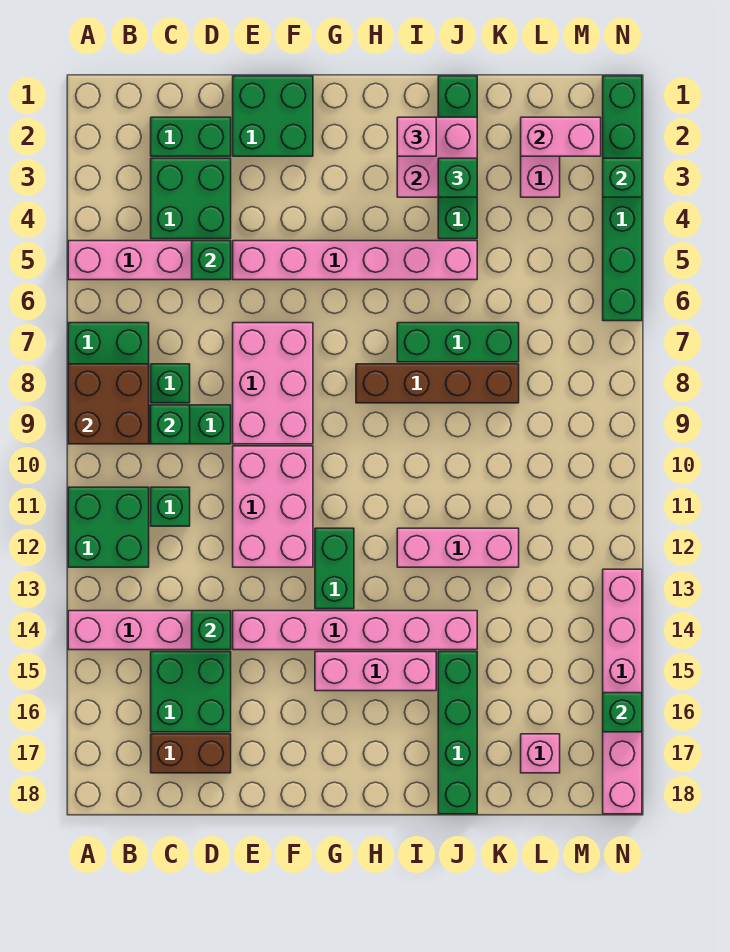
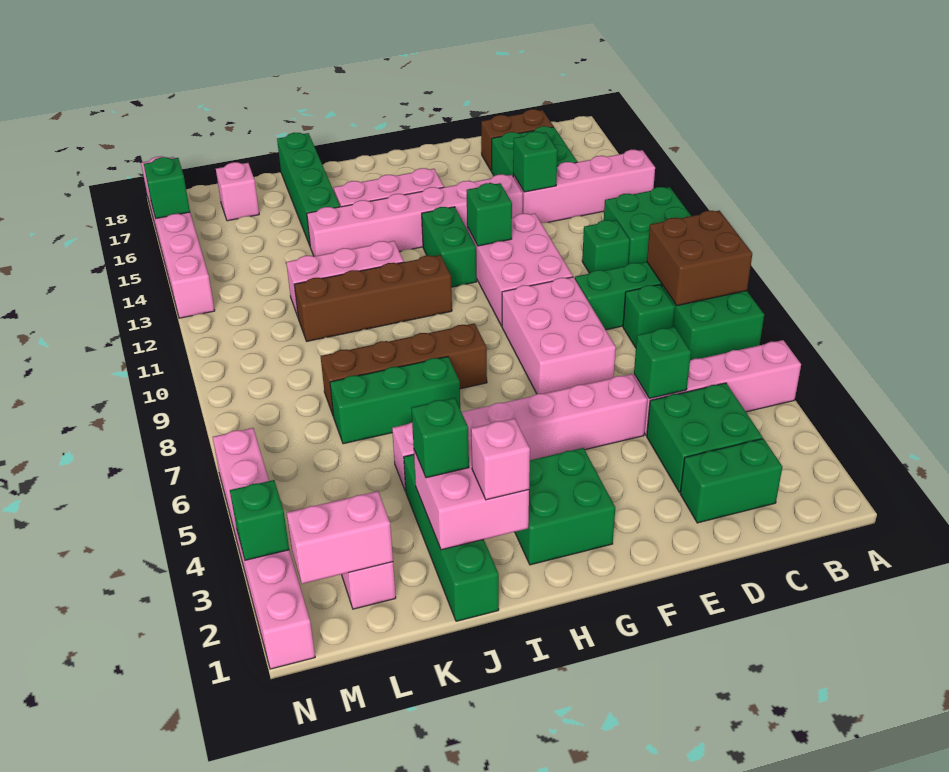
green brick C9 level 2 -> green brick F12 level 2
green brick E1:F2 level 1 -> green brick G2:H3 level 1
none -> brown brick H11:K11 level 1
green brick N1:N6 level 1 -> pink brick N1:N6 level 1

